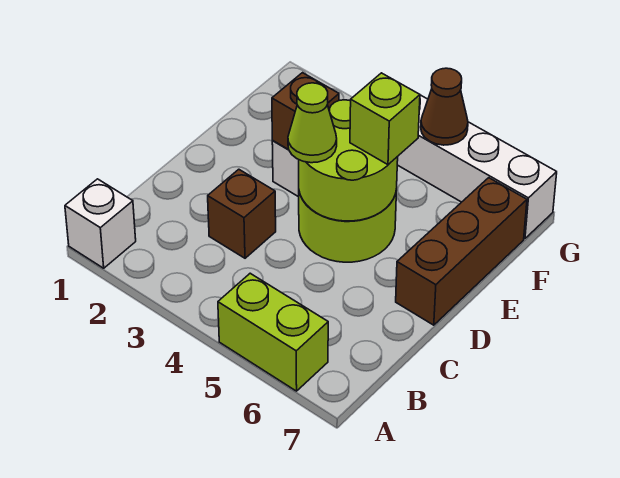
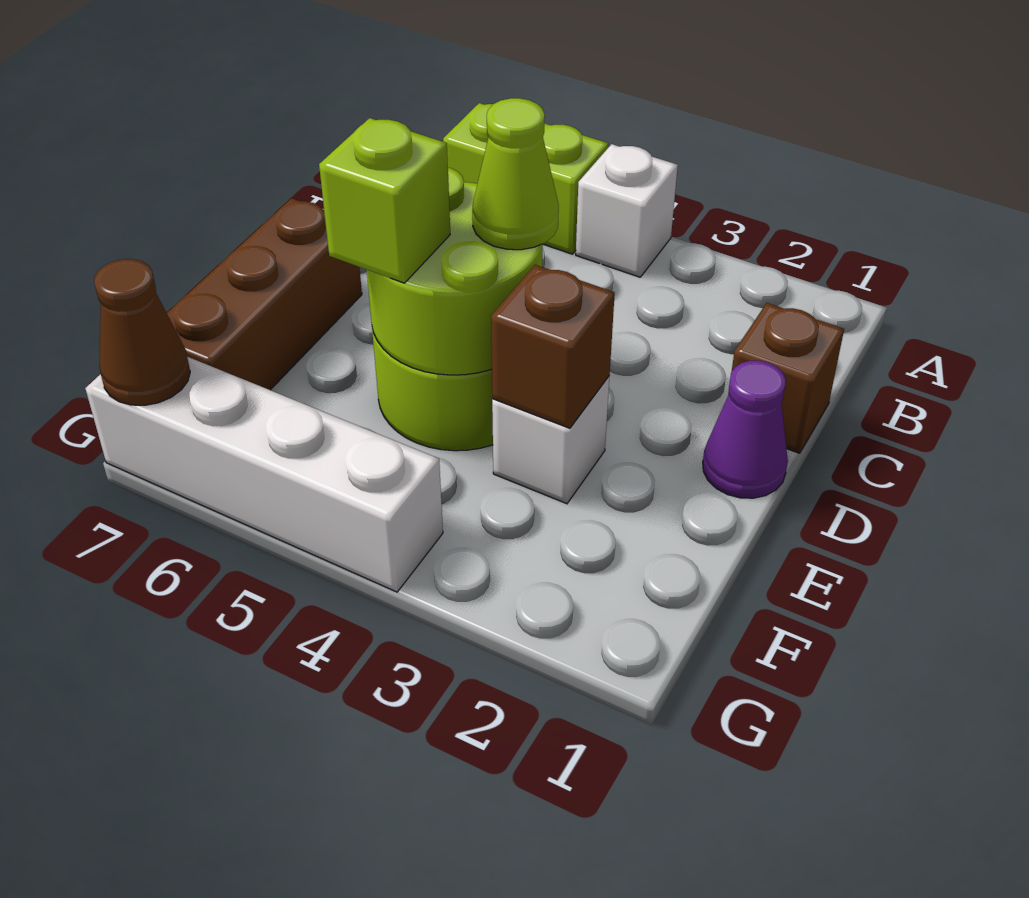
white brick A1 level 1 -> white brick A4 level 1
brown brick C3 level 1 -> brown brick C1 level 1
none -> purple cone D1 level 1
brown cone G5 level 2 -> brown cone G7 level 2

